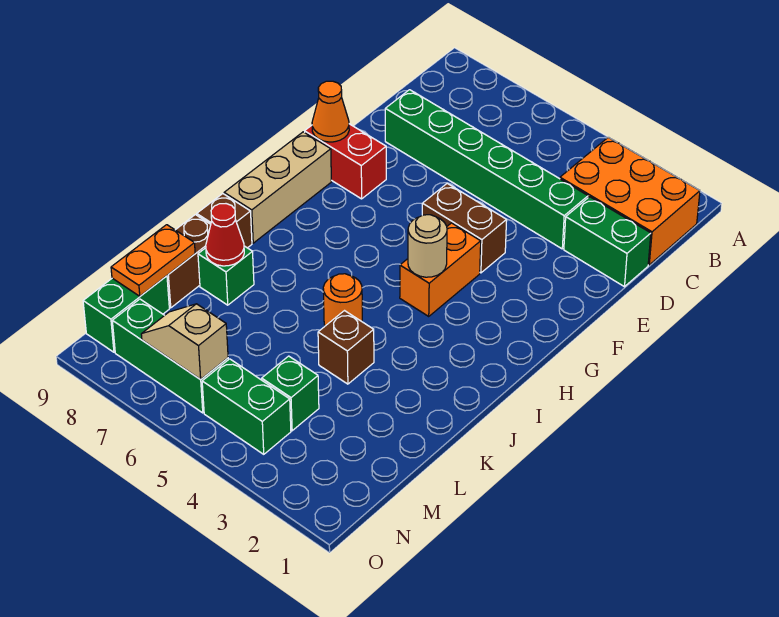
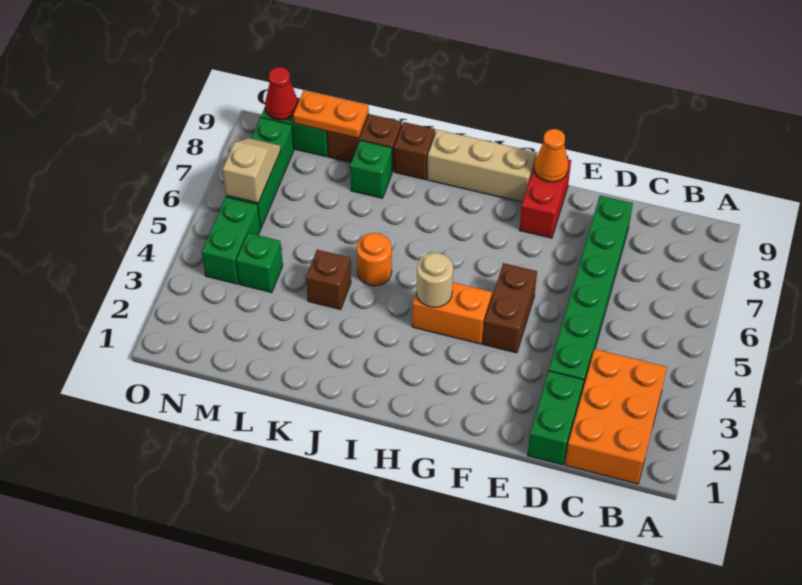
red cone K8 level 2 -> red cone N9 level 2

